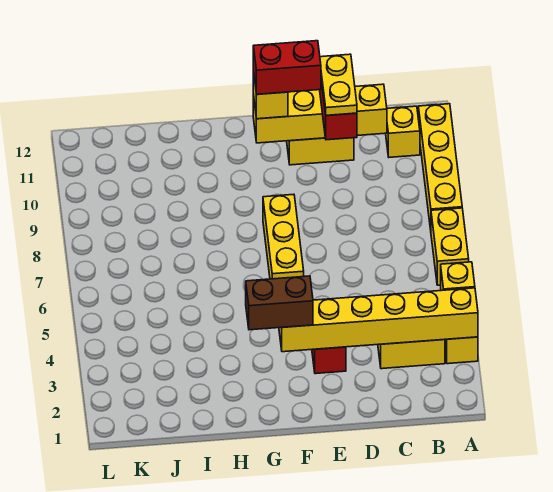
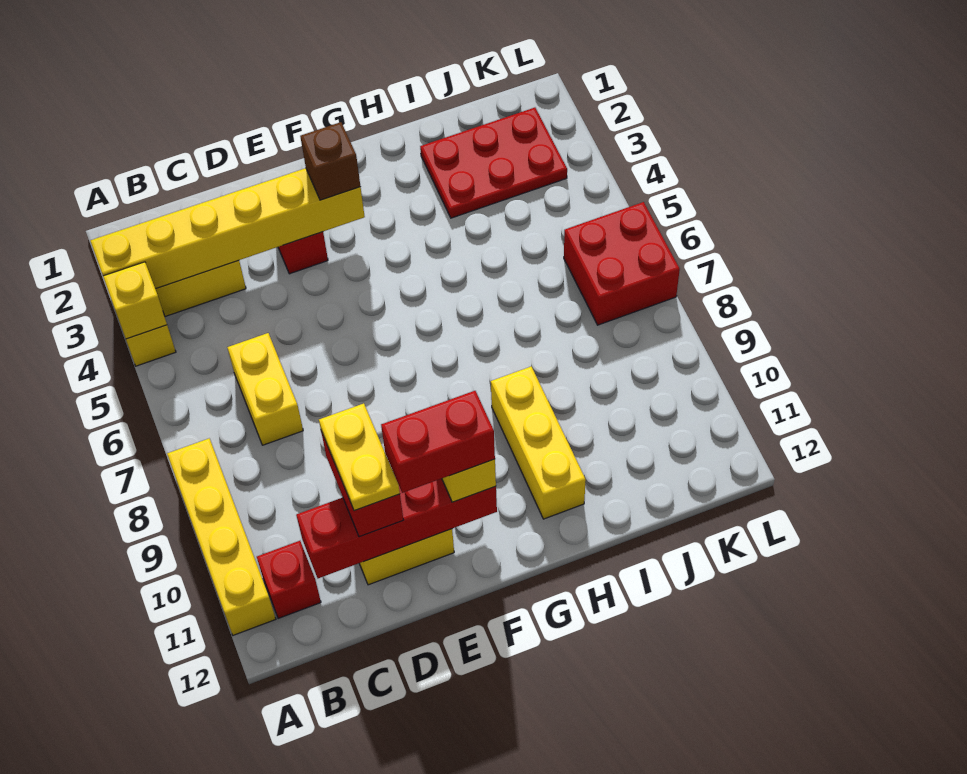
yellow brick A6:A7 level 1 -> yellow brick C6:C7 level 1
yellow brick B11 level 1 -> red brick B11 level 1
yellow brick C11:F11 level 2 -> red brick C11:F11 level 2
brown brick F3:G3 level 3 -> brown brick F3 level 3
yellow brick F6:F8 level 1 -> yellow brick H9:H11 level 1
none -> red plate I2:K3 level 1
none -> red brick K6:L7 level 1

